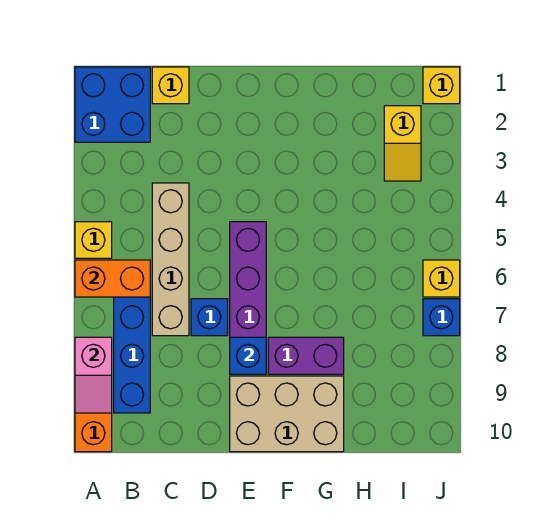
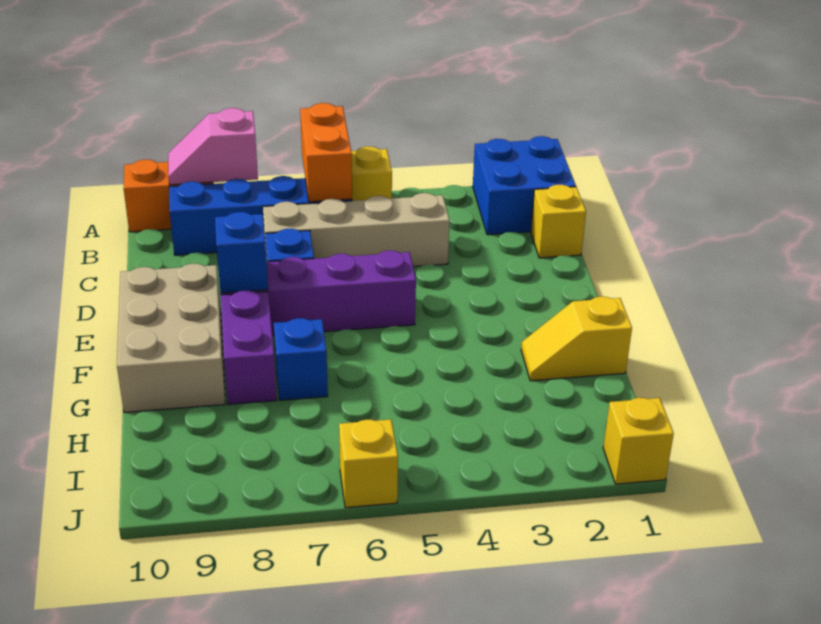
yellow slope I2:I3 level 1 top 2 -> yellow slope G1:G2 level 1 top 1
blue brick J7 level 1 -> blue brick G7 level 1

